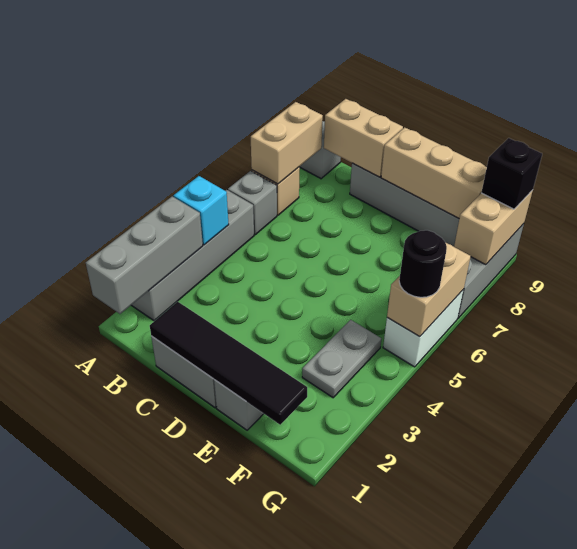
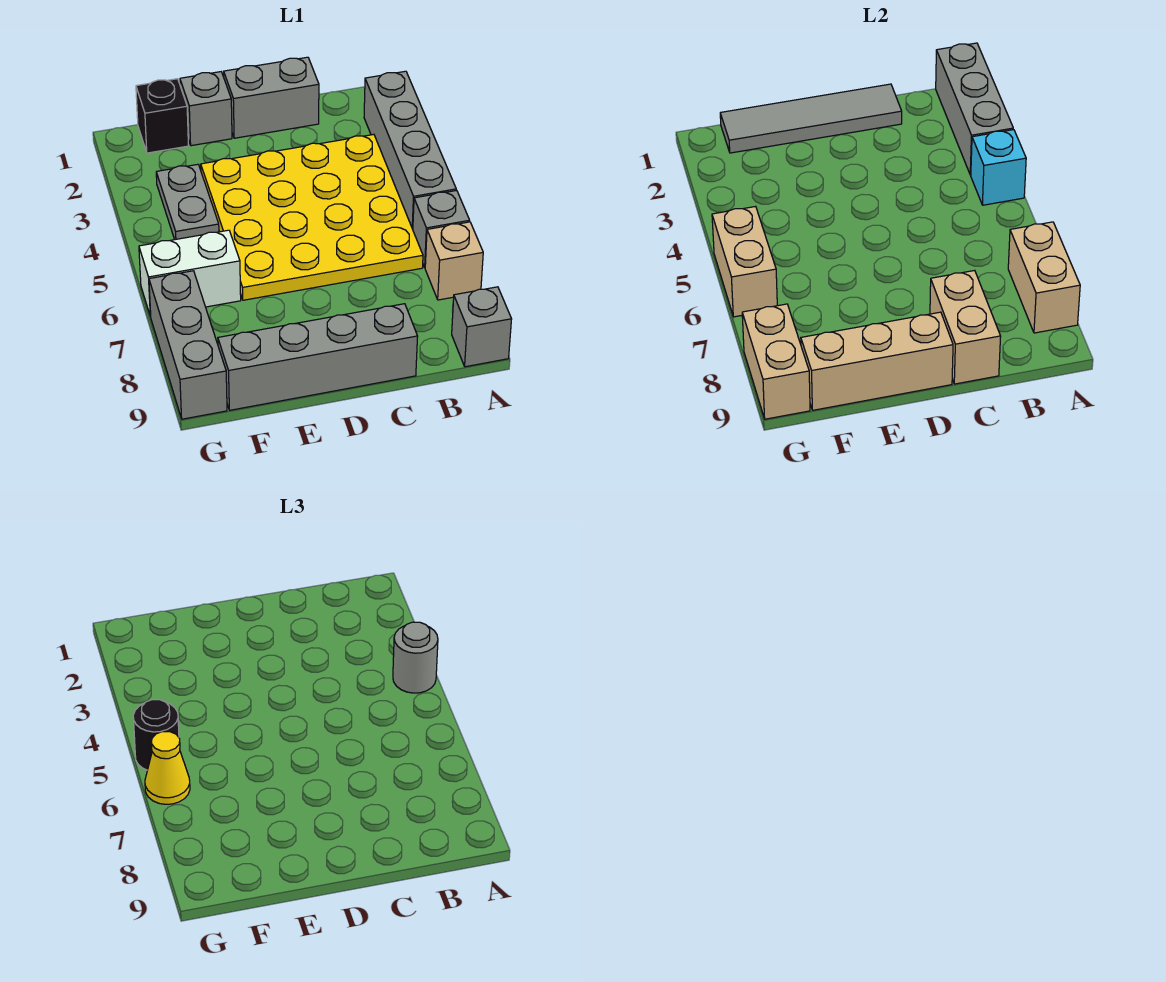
none -> grey round brick A4 level 3
none -> yellow plate B3:E6 level 1
tan brick B9:C9 level 2 -> tan brick C8:C9 level 2
black tile C1:F1 level 2 -> grey tile C1:F1 level 2
white brick G5:G6 level 1 -> white brick F6:G6 level 1
none -> yellow cone G6 level 3
black brick G9 level 3 -> black brick F1 level 1

